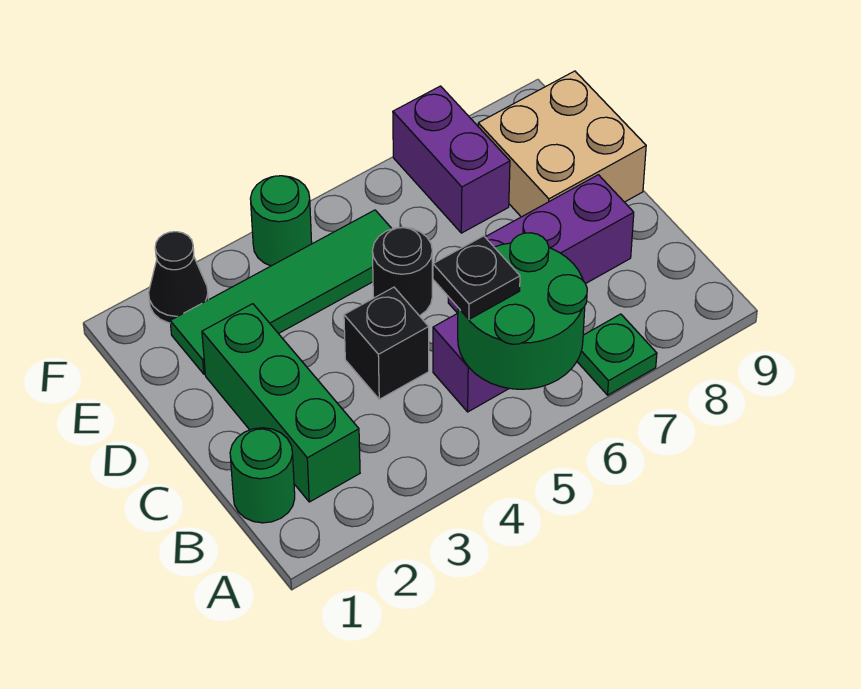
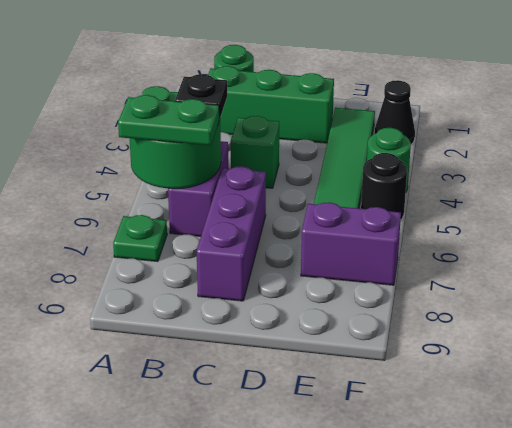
none -> green plate A6:B6 level 3
black brick C4 level 1 -> green brick C4 level 1
black round brick D5 level 1 -> black round brick F5 level 1
tan brick D8:E9 level 1 -> none

